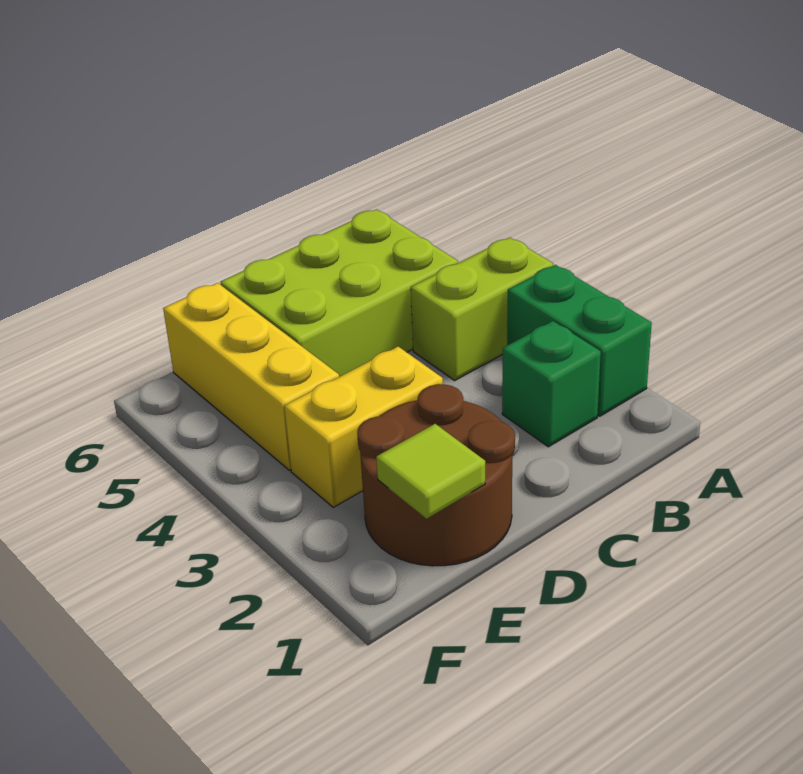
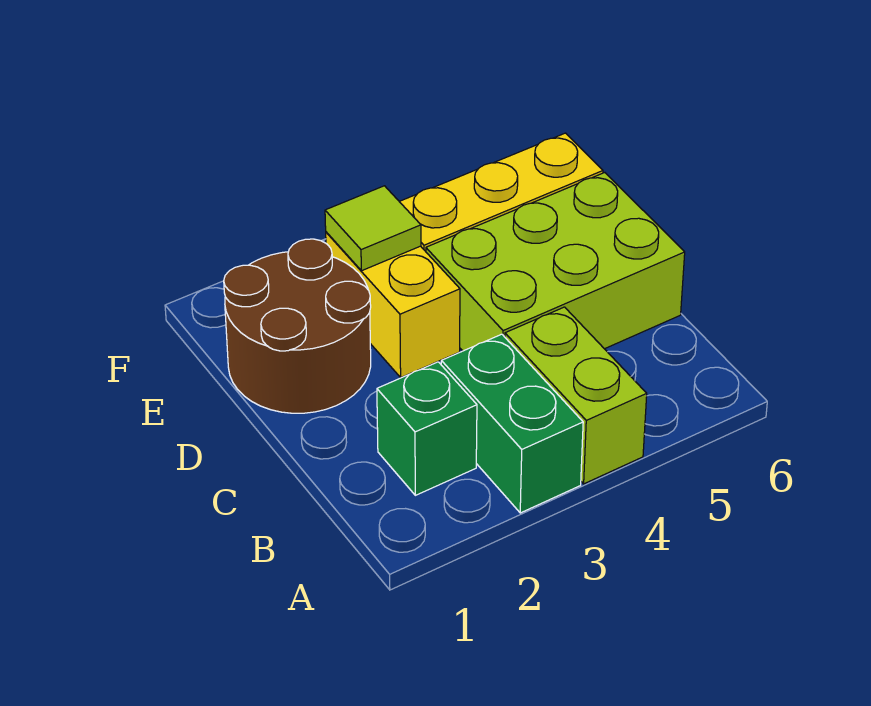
green brick A2:A3 level 1 -> green brick A3:B3 level 1
lime brick B5:D6 level 1 -> lime brick C4:D6 level 1
lime tile E1 level 2 -> lime tile E3 level 2

